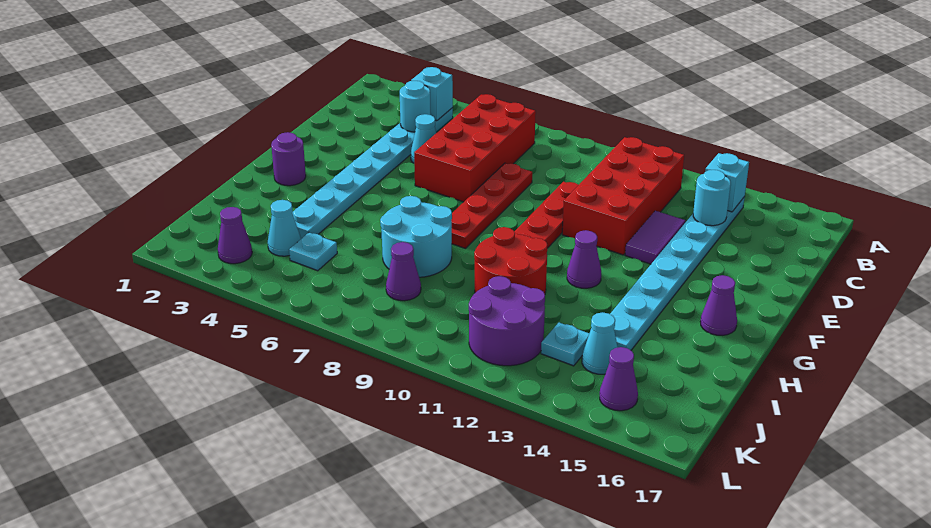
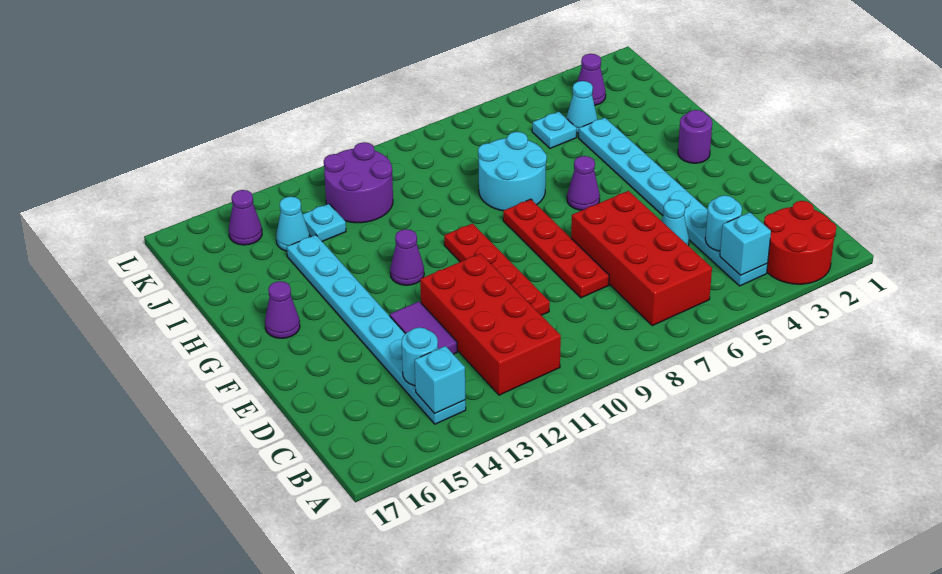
red round brick H10:I11 level 1 -> red round brick A2:B3 level 1
purple cone J8 level 1 -> purple cone G6 level 1

